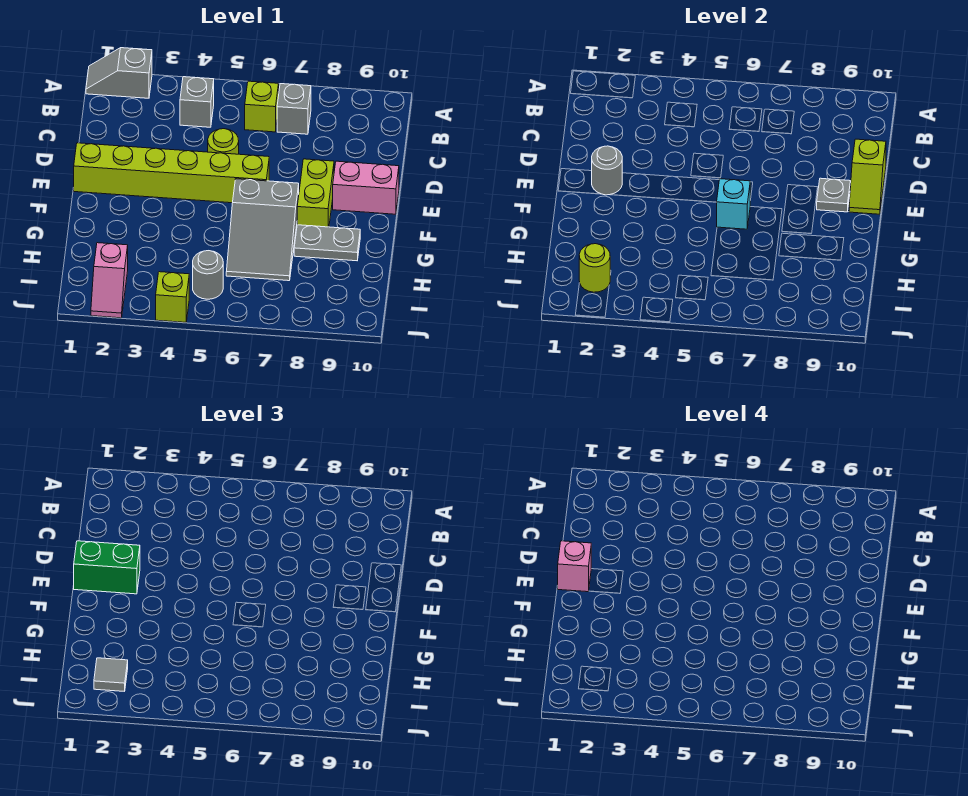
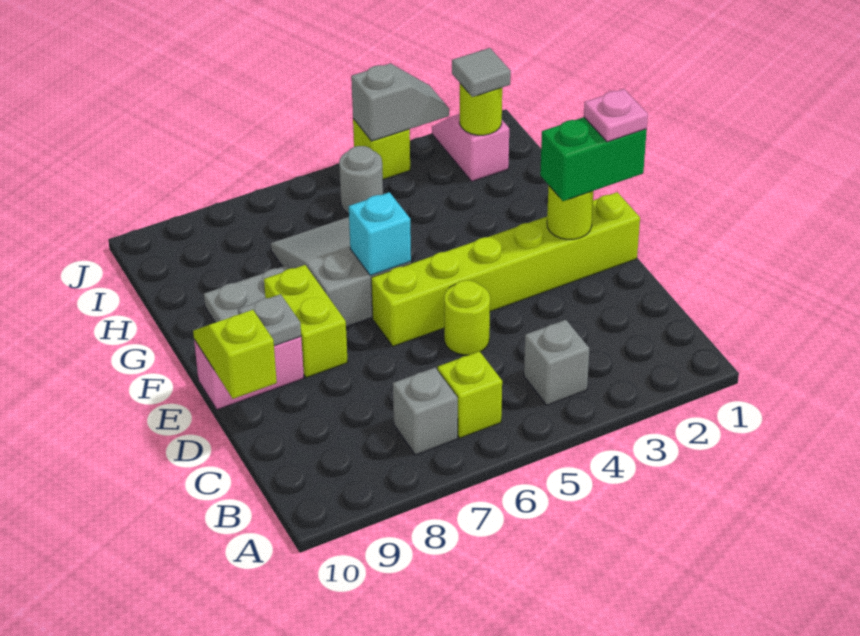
grey slope A1:A2 level 1 top 2 -> grey slope J3:J4 level 2 top 4
pink brick E1 level 4 -> pink plate E1 level 4
grey round brick E2 level 2 -> lime round brick E2 level 2

